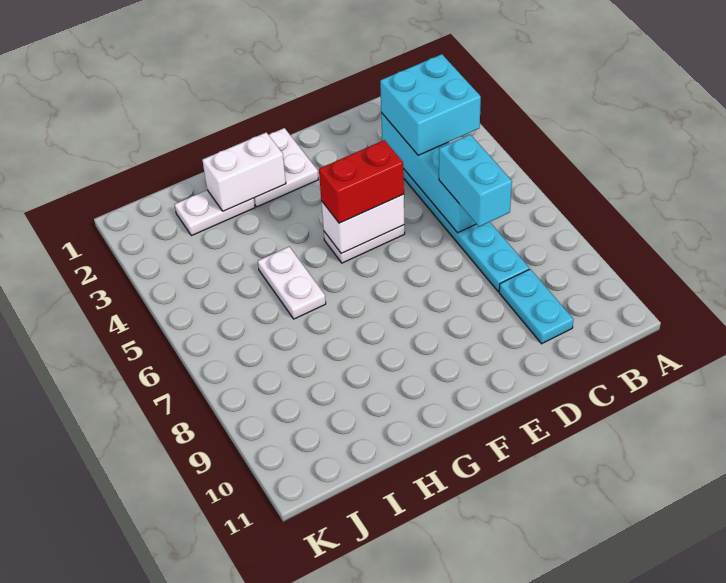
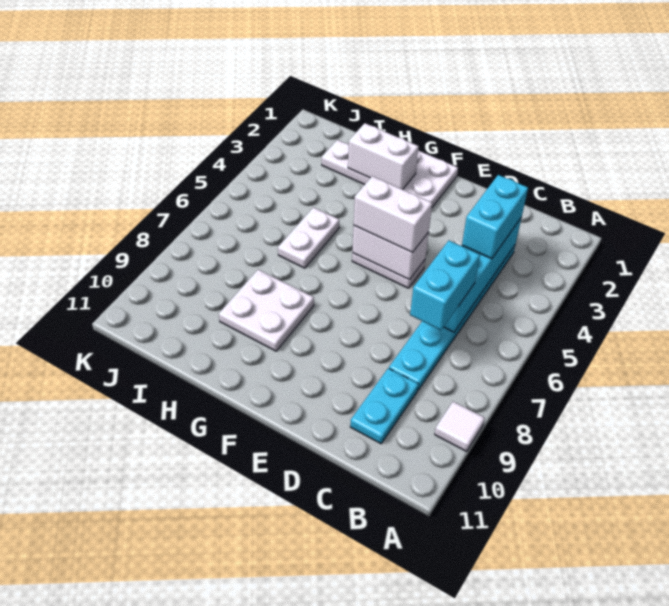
none -> white tile A9 level 1
cyan brick B3:C4 level 3 -> cyan brick C3:C4 level 3
red brick E5:F5 level 3 -> white brick E5:F5 level 3
none -> white plate G8:H9 level 1

